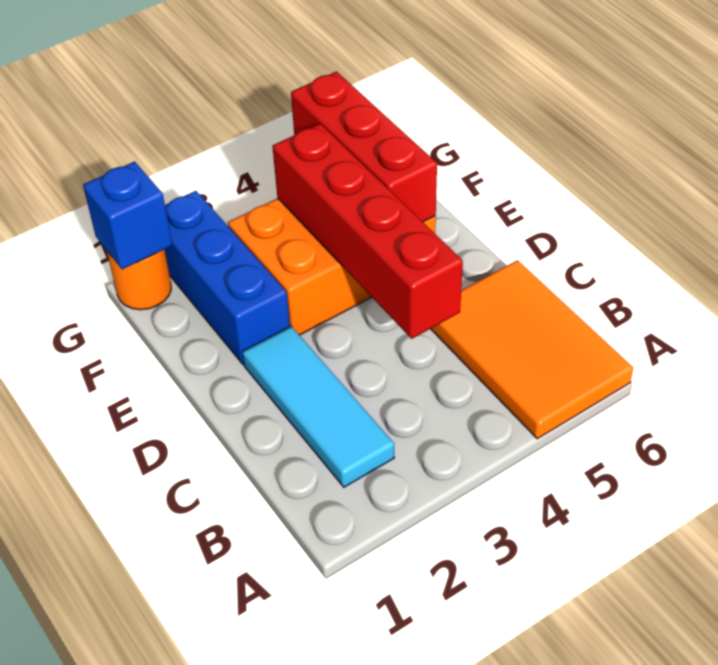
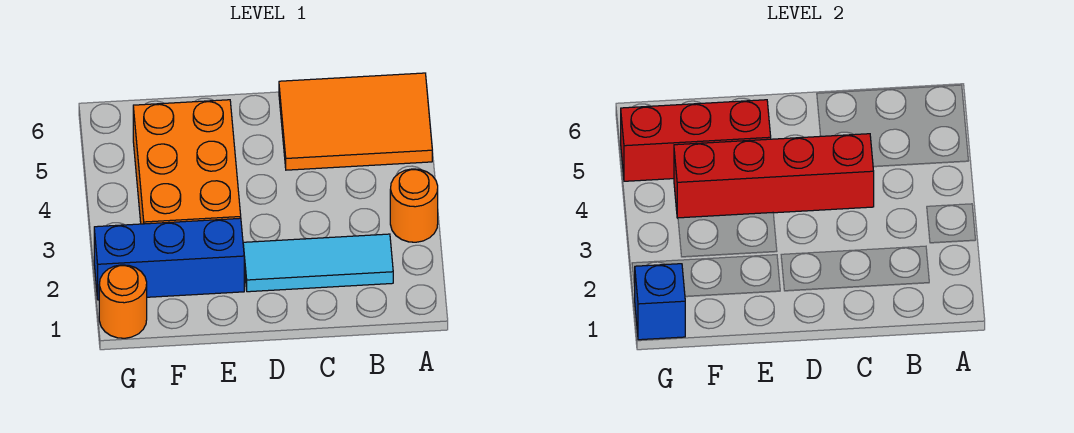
none -> orange round brick A3 level 1

